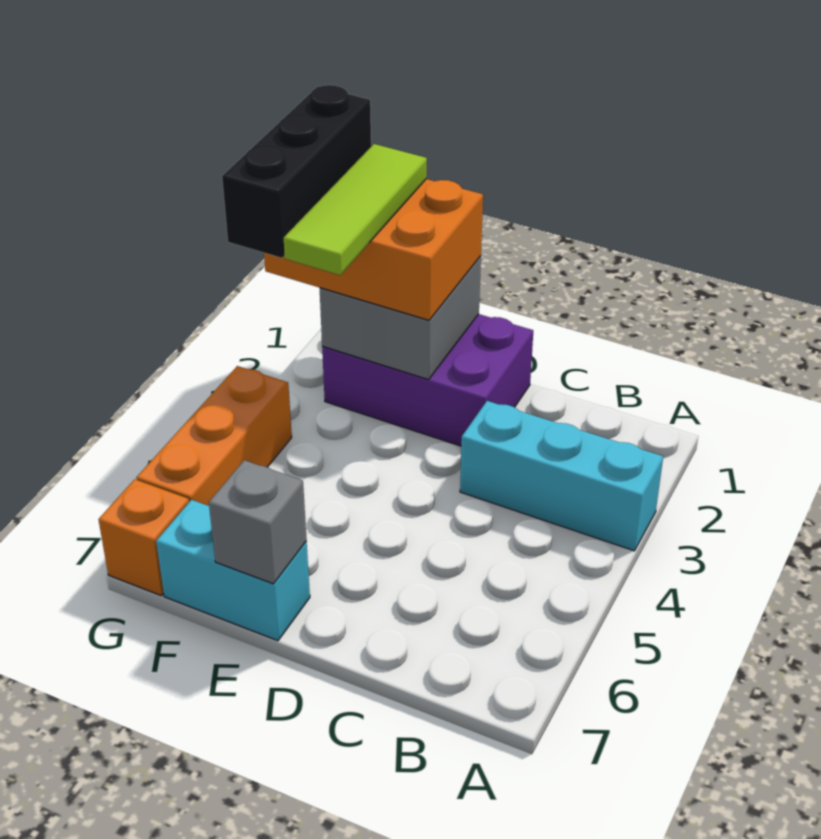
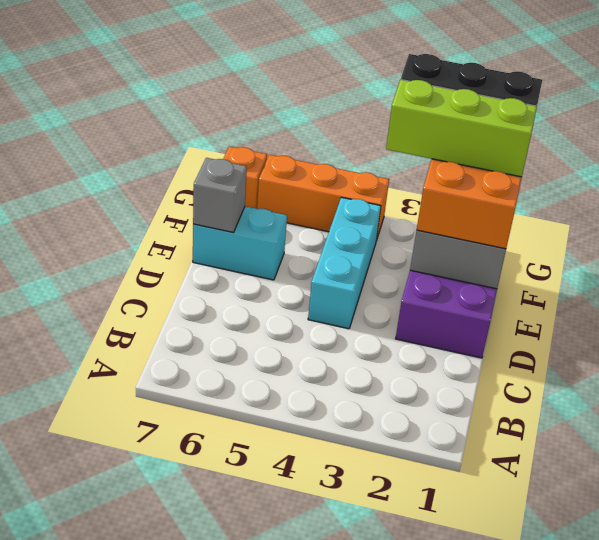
cyan brick A3:C3 level 1 -> cyan brick D4:F4 level 1
cyan brick E7:F7 level 1 -> cyan brick E6:E7 level 1
lime tile F1:F3 level 4 -> lime brick F1:F3 level 4

